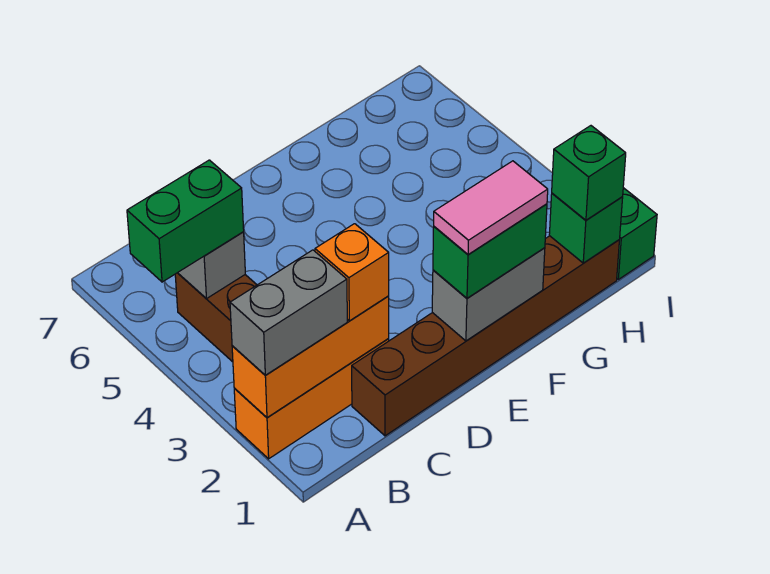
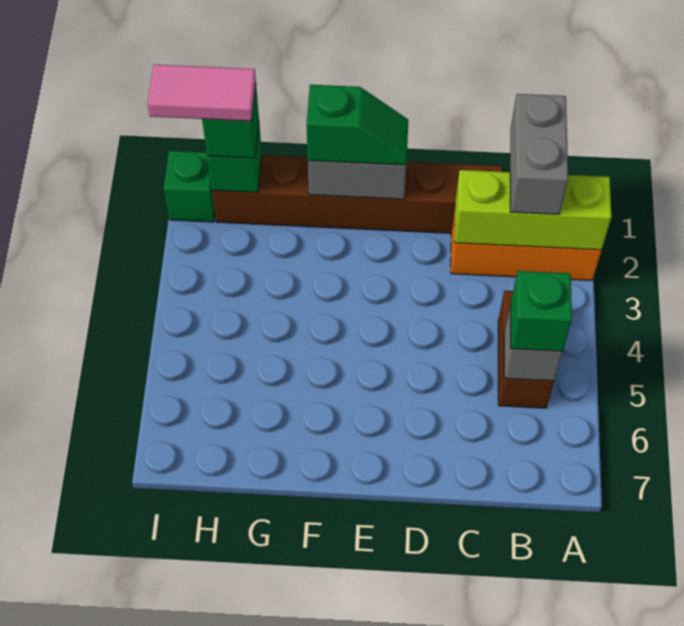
orange brick A2:C2 level 2 -> lime brick A2:C2 level 2
grey brick A2:B2 level 3 -> grey brick B1:B2 level 3
green brick A5:B5 level 3 -> green brick B5 level 3
orange brick C2 level 3 -> none
green brick E1:F1 level 3 -> green slope E1:F1 level 3 top F
pink tile E1:F1 level 4 -> pink tile H1:I1 level 4

